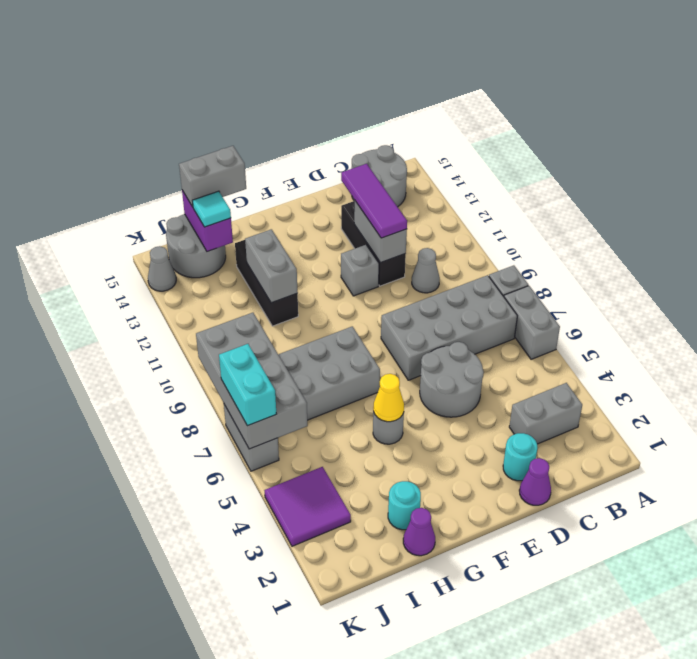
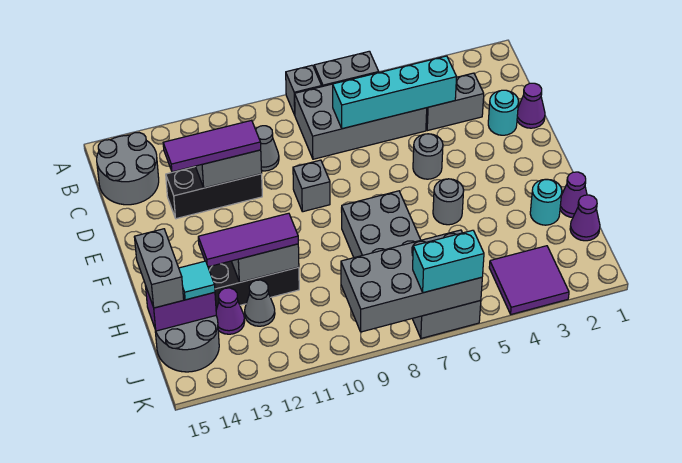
grey brick B3:C3 level 1 -> grey brick C3:C4 level 1
grey brick B7:E8 level 1 -> grey brick B5:C8 level 1
none -> cyan brick C4:C7 level 2
grey round brick D5:E6 level 1 -> grey round brick E5 level 1
grey brick E11 level 1 -> grey brick E9 level 1
yellow cone G5 level 2 -> none
none -> purple tile H11:H13 level 3
none -> purple cone I1 level 1
none -> purple cone I13 level 1
grey cone K14 level 1 -> grey cone I12 level 1

